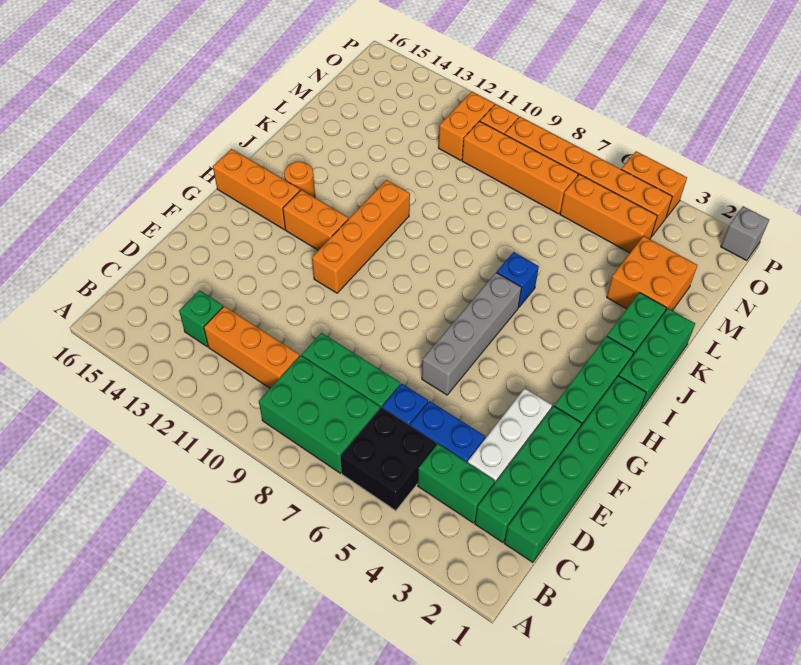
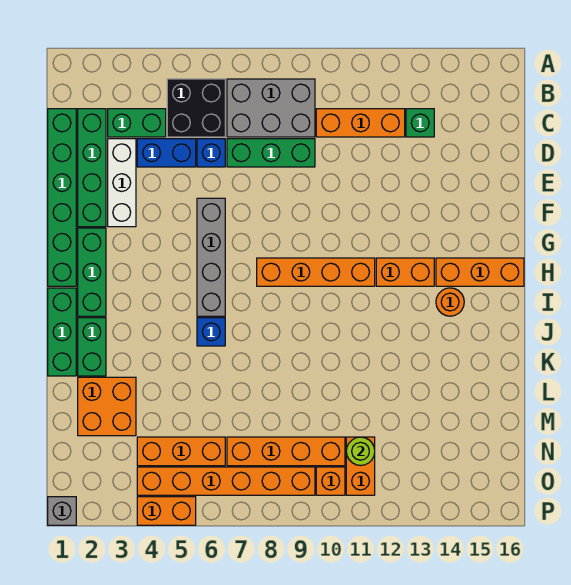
green brick B7:C9 level 1 -> grey brick B7:C9 level 1
orange brick G11:J11 level 1 -> orange brick H8:H11 level 1
none -> lime round brick N11 level 2

